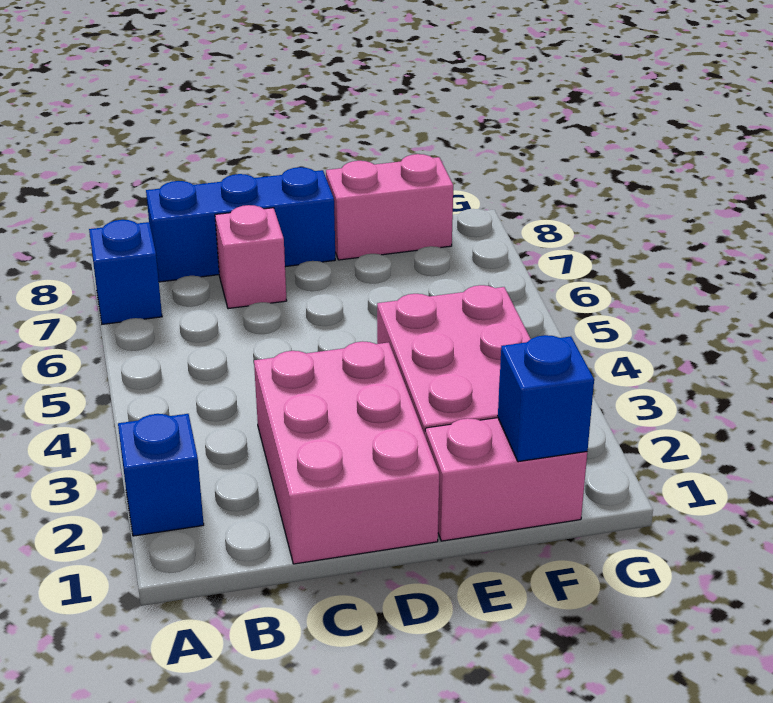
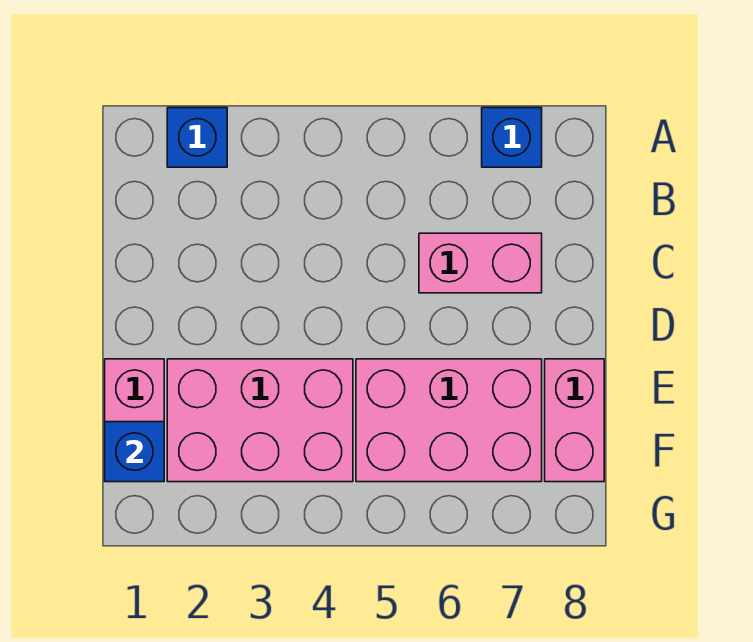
blue brick B8:D8 level 1 -> none
pink brick C1:D3 level 1 -> pink brick E5:F7 level 1
pink brick C7 level 1 -> pink brick C6:C7 level 1

